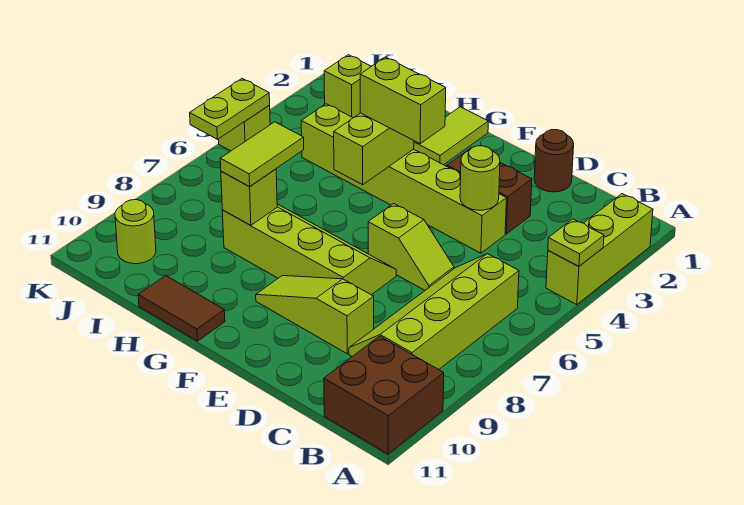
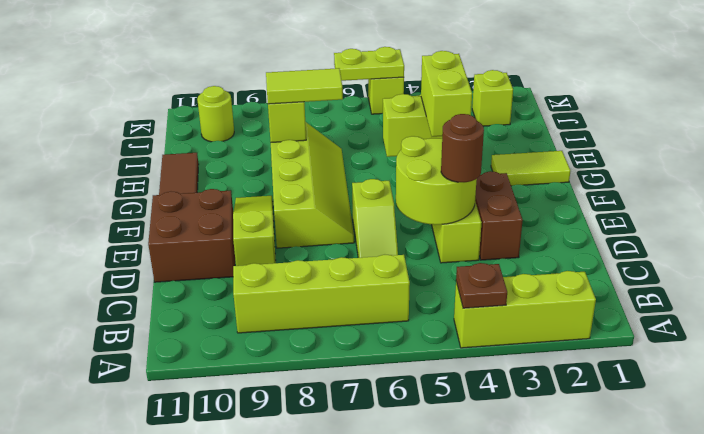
lime plate A4 level 2 -> brown plate A4 level 2
brown brick A10:B11 level 1 -> brown brick D10:E11 level 1
brown round brick D1 level 1 -> brown round brick D4 level 3
lime round brick D4 level 2 -> lime round brick D4:E5 level 2

